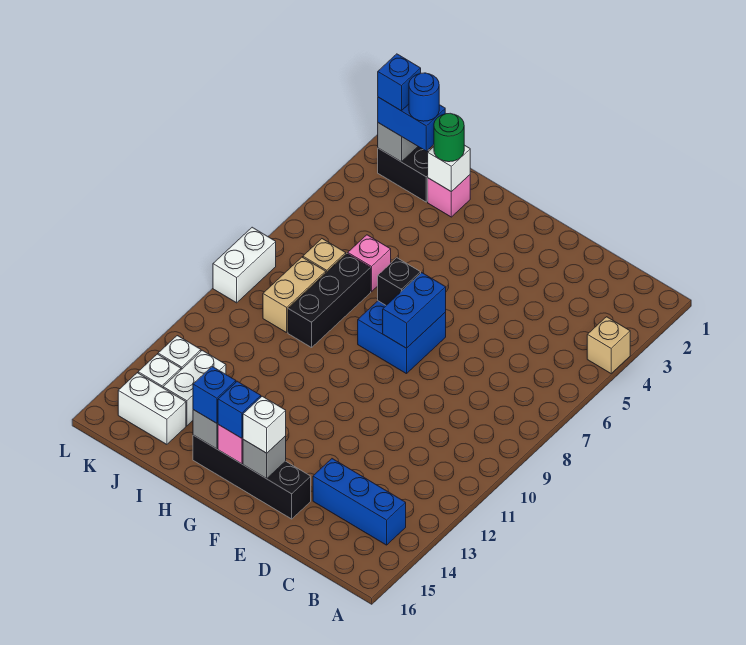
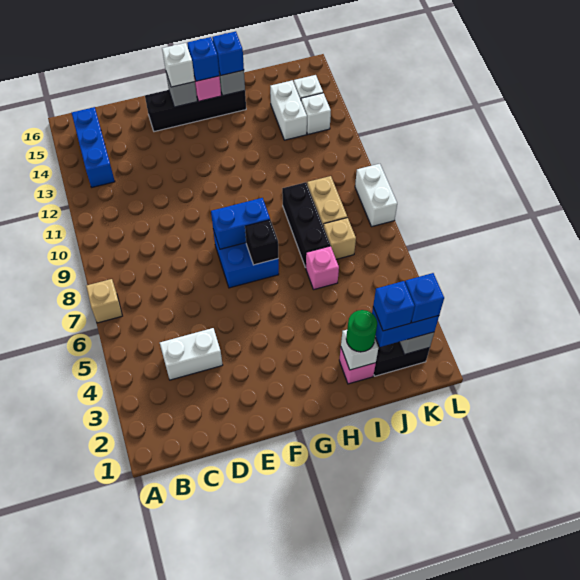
tan brick A4 level 1 -> tan brick A7 level 1
blue brick B14:D14 level 1 -> blue brick B13:B15 level 1
blue brick F7:F8 level 2 -> blue brick F8:G8 level 2
blue round brick J2 level 4 -> blue brick J2 level 4
white brick J15:K15 level 1 -> white brick C4:D4 level 1

